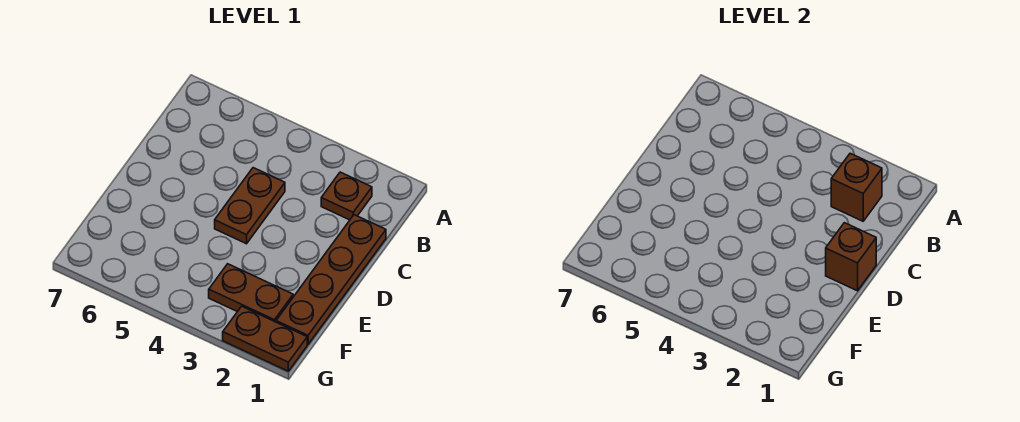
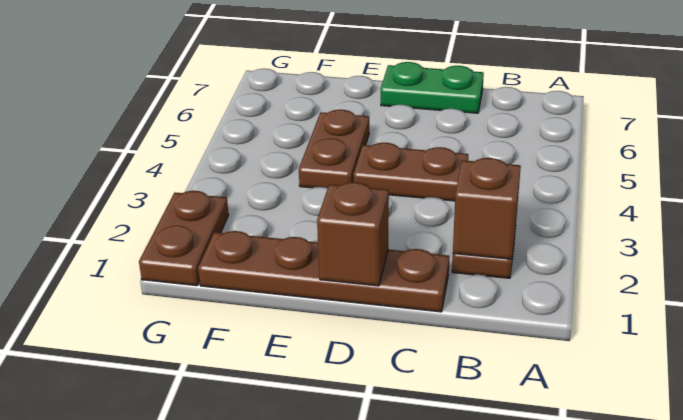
none -> green plate C7:D7 level 1
brown plate F2:F3 level 1 -> brown plate E4:E5 level 1

